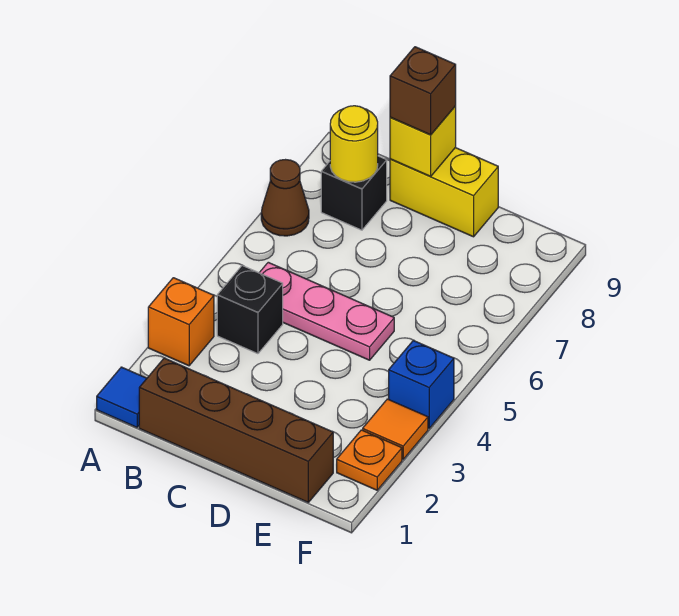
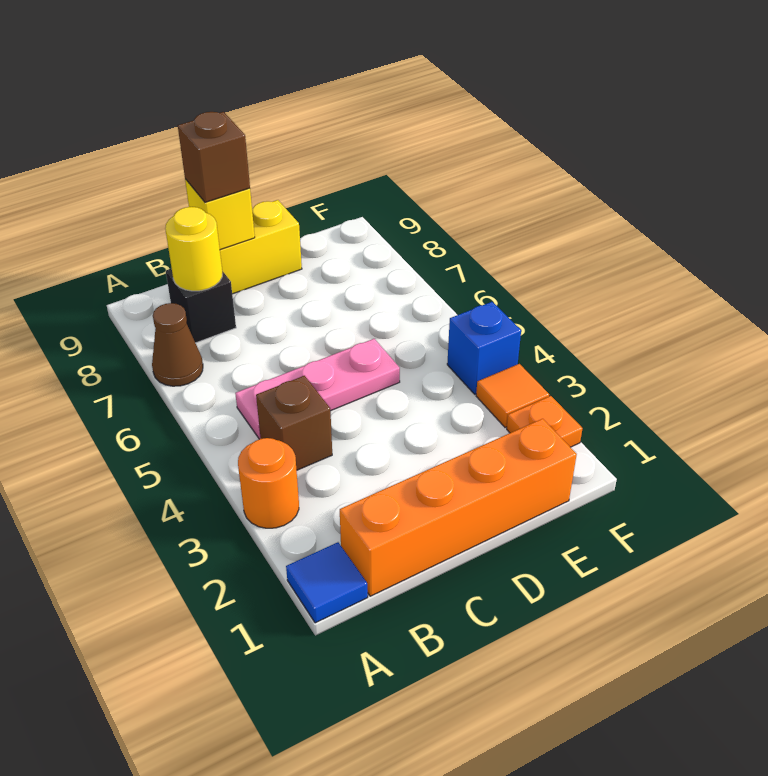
orange brick A3 level 1 -> orange round brick A3 level 1
brown brick B1:E1 level 1 -> orange brick B1:E1 level 1
black brick B4 level 1 -> brown brick B4 level 1

